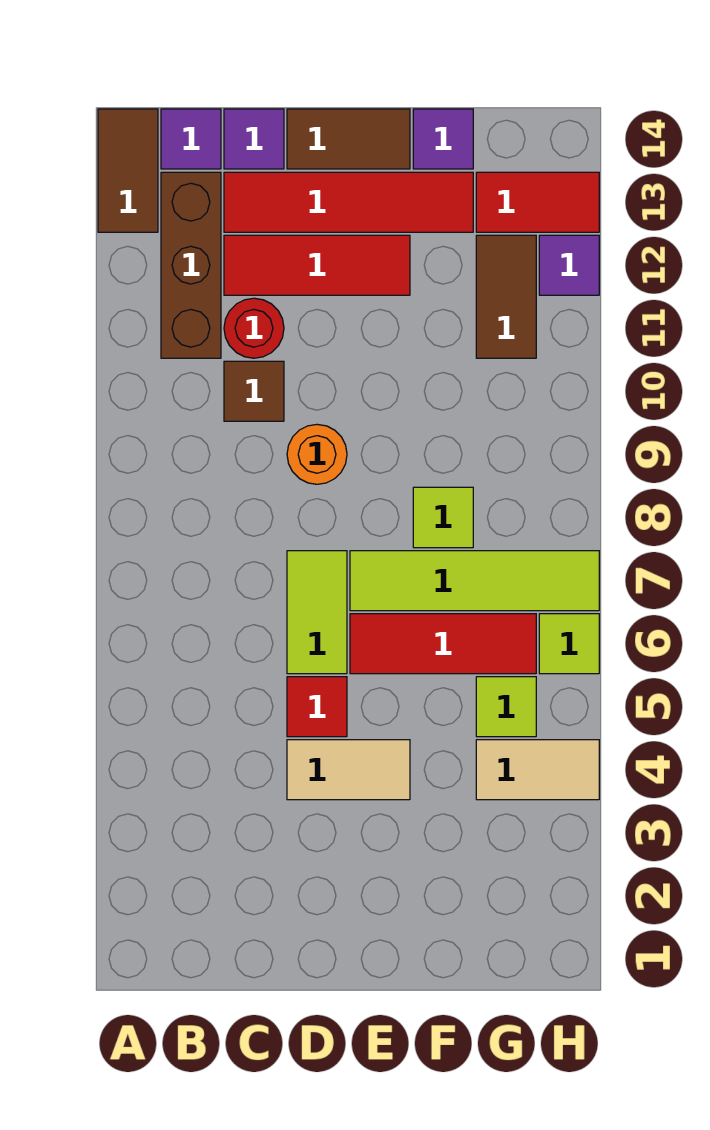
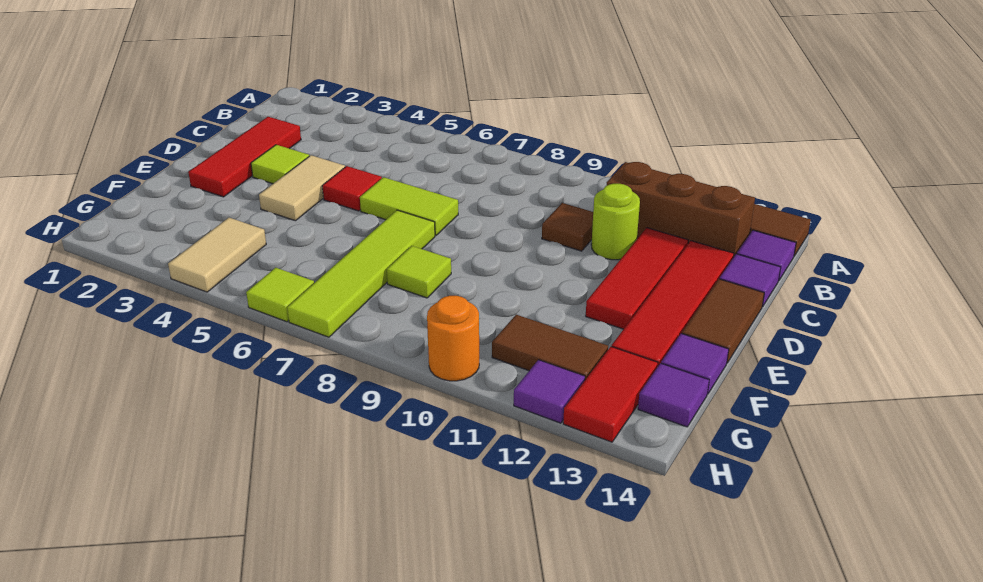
red round brick C11 level 1 -> lime round brick C11 level 1
orange round brick D9 level 1 -> orange round brick H10 level 1
red tile E6:G6 level 1 -> red tile C2:E2 level 1
lime tile G5 level 1 -> lime tile D3 level 1
none -> purple tile G14 level 1

